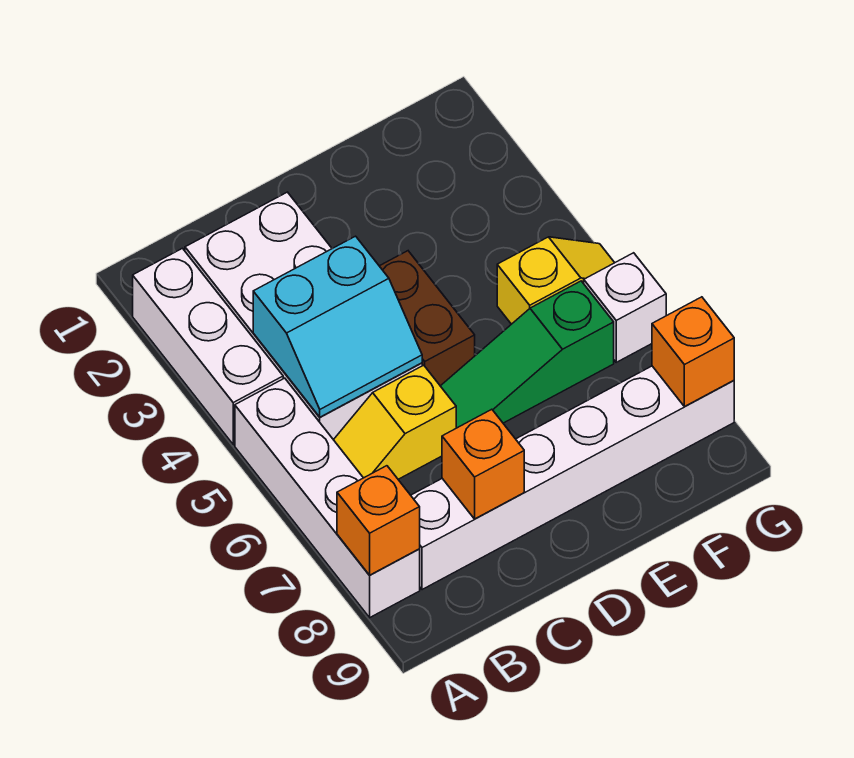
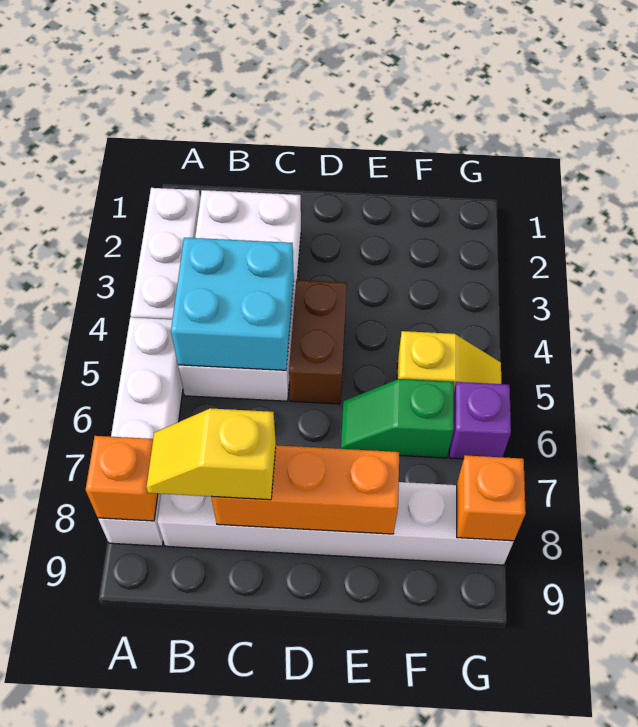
cyan slope B4:C5 level 2 top 4 -> cyan brick B4:C5 level 2
yellow slope B6:C6 level 1 top C -> yellow slope B8:C8 level 3 top C
orange brick C8 level 2 -> orange brick C8:E8 level 2
green slope D6:F6 level 1 top F -> green slope E6:F6 level 1 top F
white brick G6 level 1 -> purple brick G6 level 1

